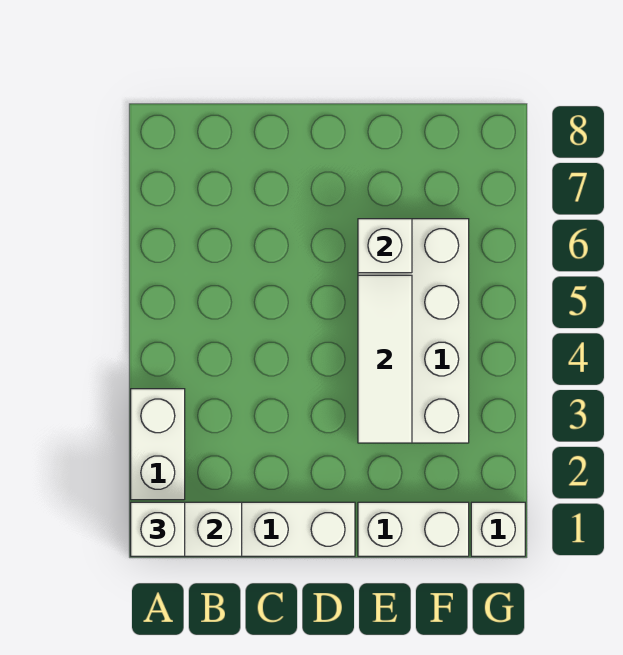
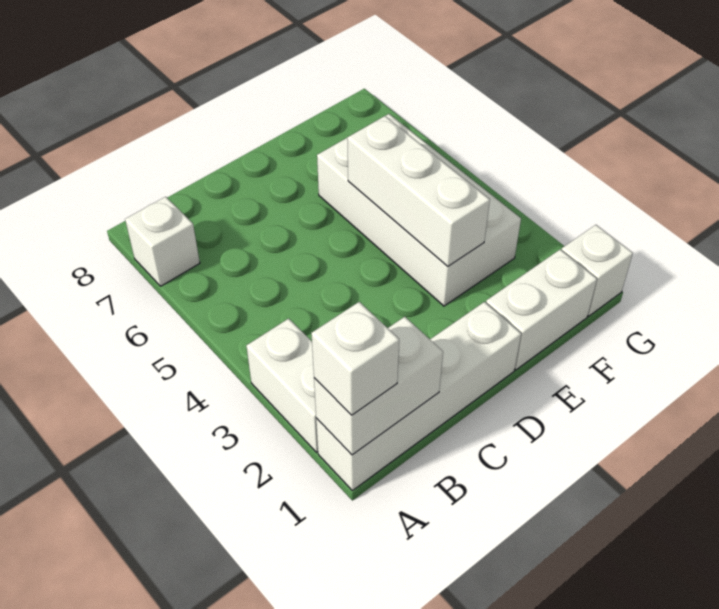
white tile E3:E5 level 2 -> white brick E3:E5 level 2
white brick E6 level 2 -> white brick A7 level 1

